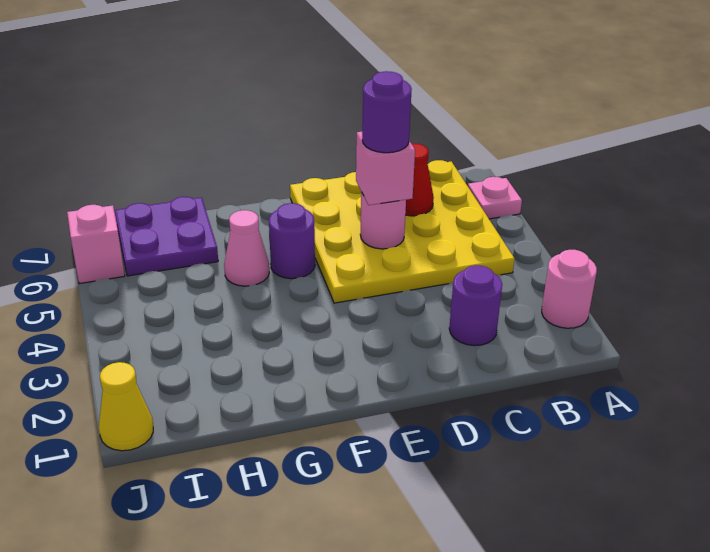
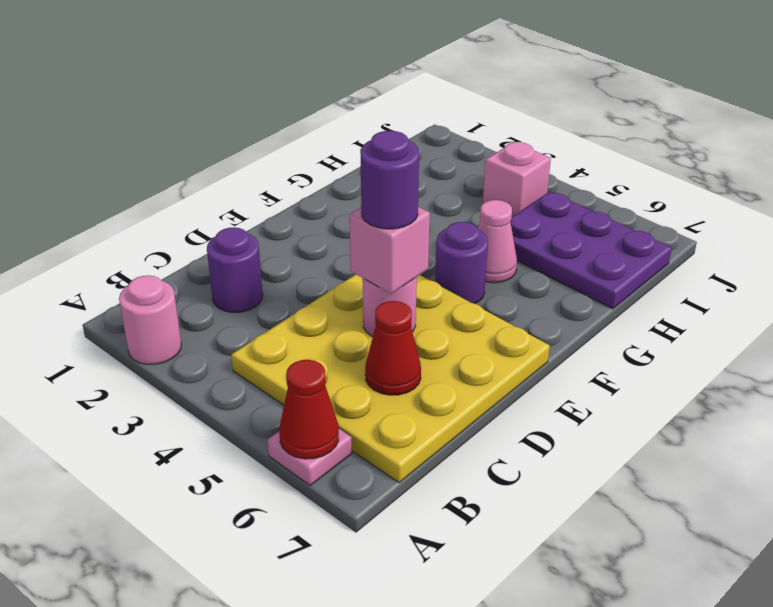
none -> red cone A6 level 2
purple plate H6:I7 level 1 -> purple plate H5:I7 level 1
yellow cone J1 level 1 -> none
pink brick J6 level 1 -> pink brick I4 level 1

